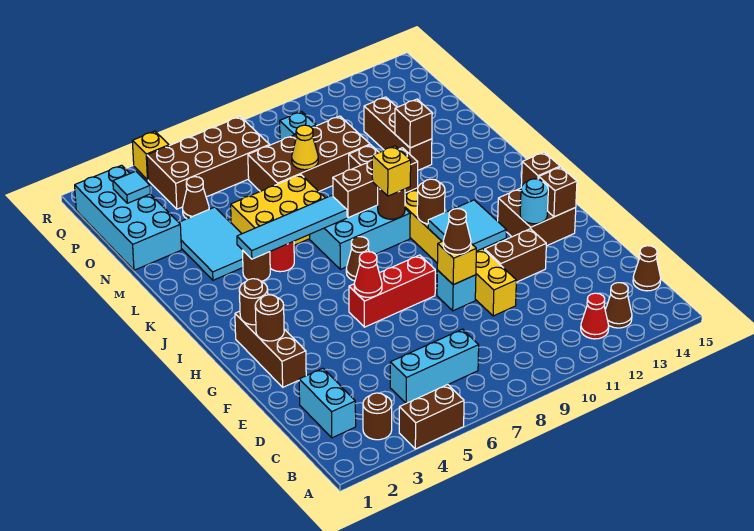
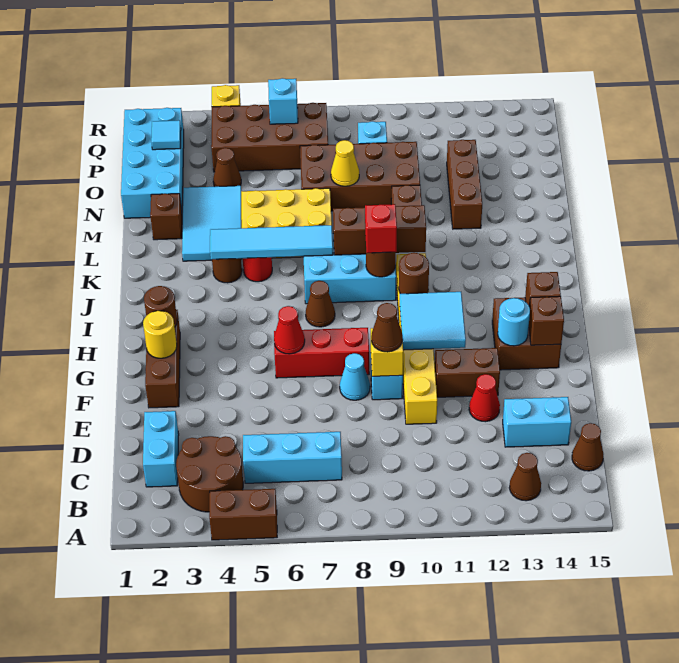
brown round brick B3 level 1 -> brown round brick B3:C4 level 1
red cone B12 level 1 -> red cone E12 level 1
none -> cyan brick D13:D14 level 1
none -> cyan cone F8 level 1
brown round brick G2 level 2 -> yellow round brick G2 level 2
yellow brick J9 level 3 -> red brick J9 level 3
brown brick M12 level 2 -> brown brick M2 level 1
none -> cyan brick Q6 level 2

